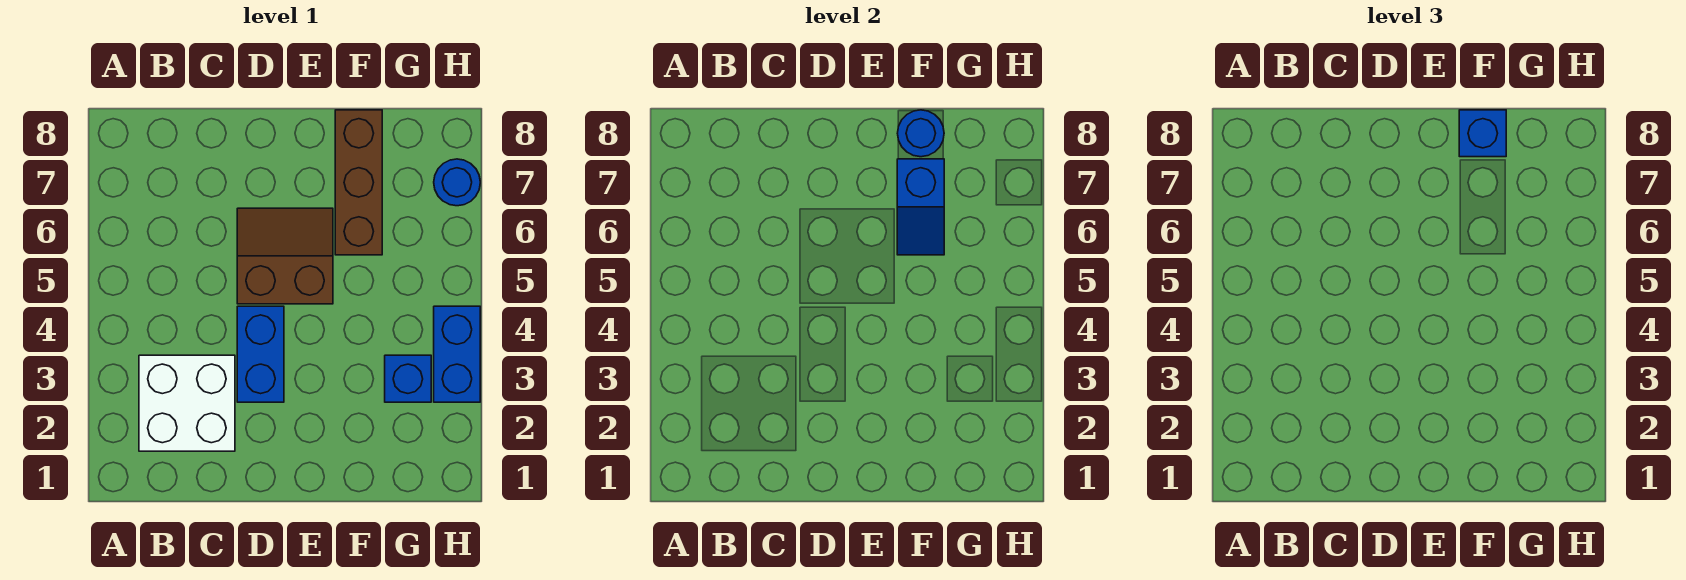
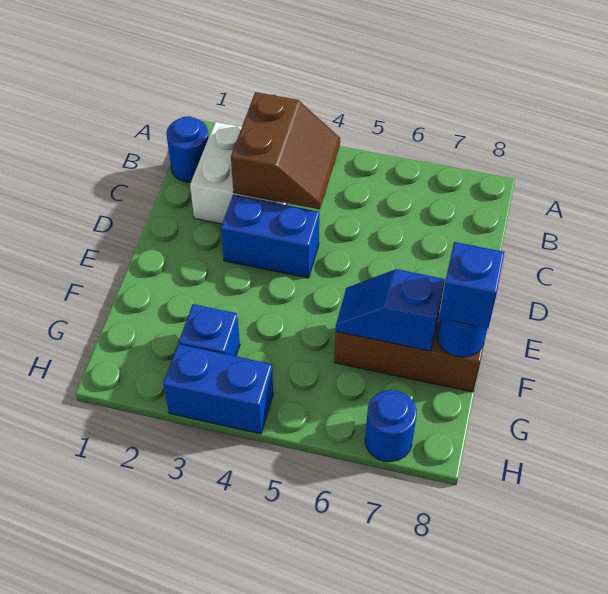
none -> blue round brick B1 level 1
brown slope D5:E6 level 1 top 5 -> brown slope B3:C4 level 2 top 3

